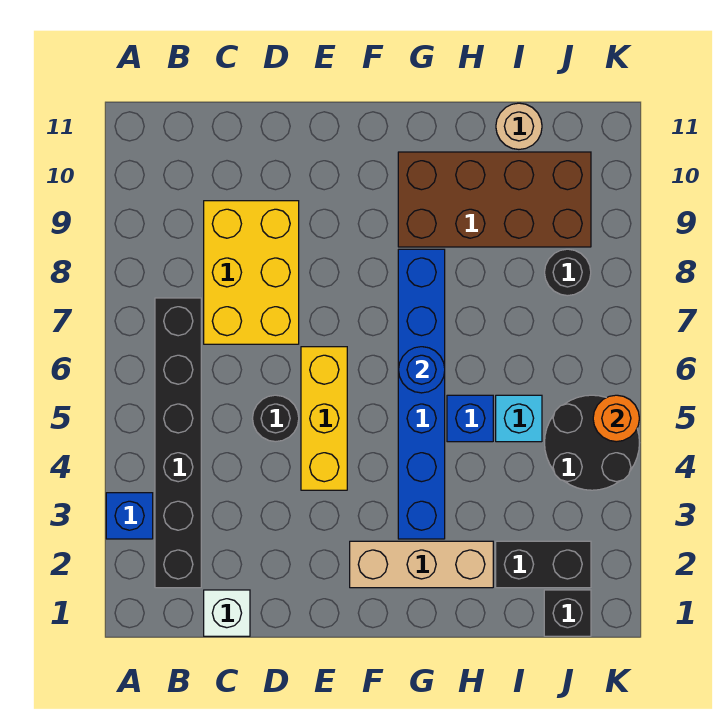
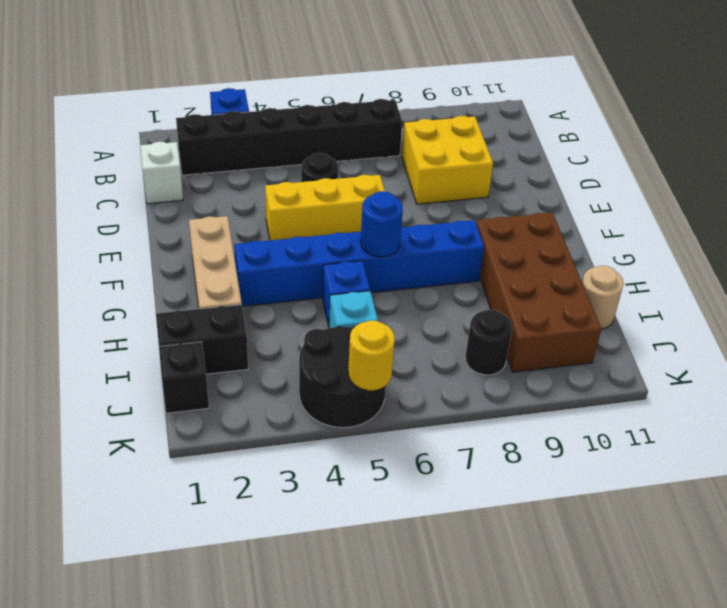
yellow brick C7:D9 level 1 -> yellow brick C8:D9 level 1
black brick I2:J2 level 1 -> black brick I1:I2 level 1
orange round brick K5 level 2 -> yellow round brick K5 level 2

